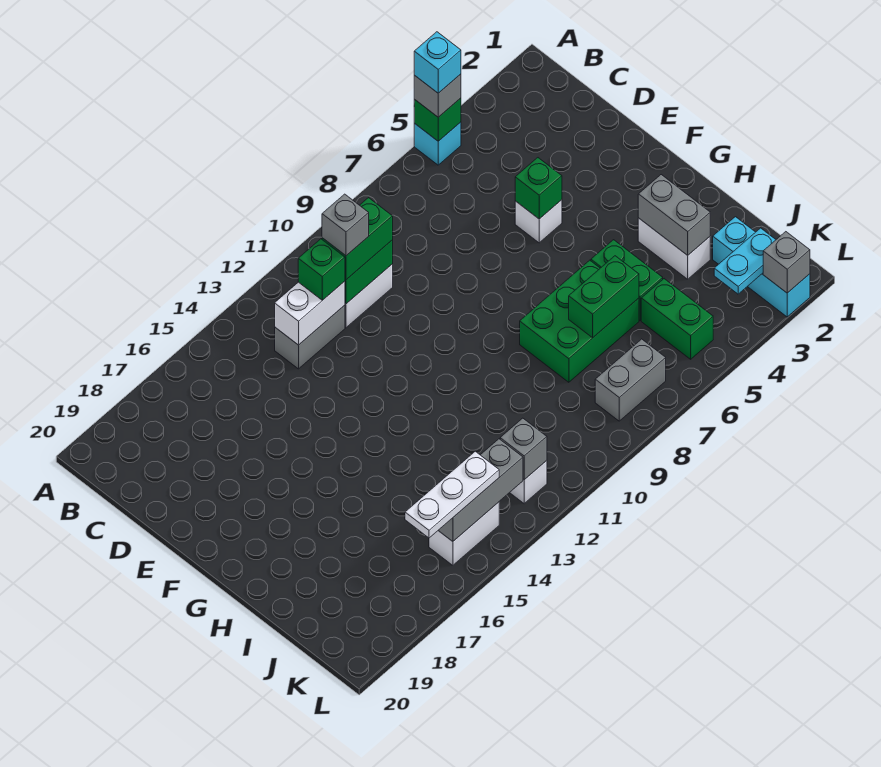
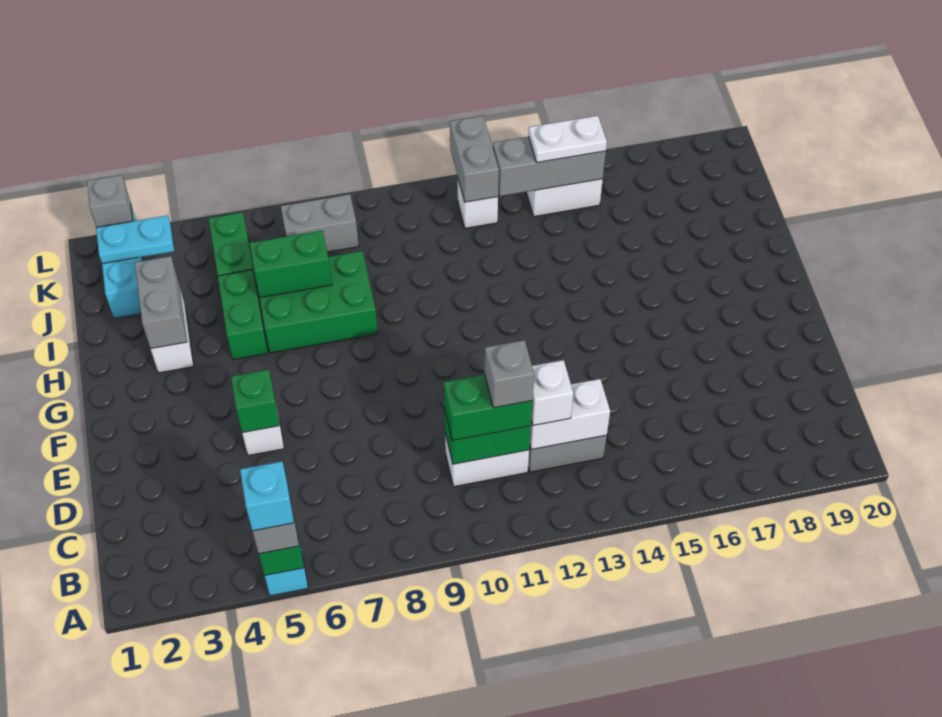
green brick C12 level 3 -> white brick C12 level 3
grey brick K12 level 2 -> grey brick K12:L12 level 2
white plate K14:K16 level 3 -> white plate K14:K15 level 3

